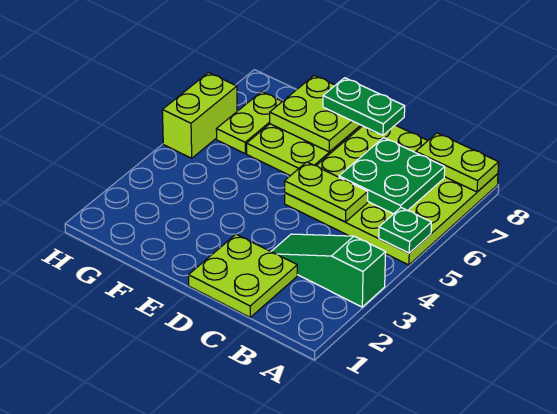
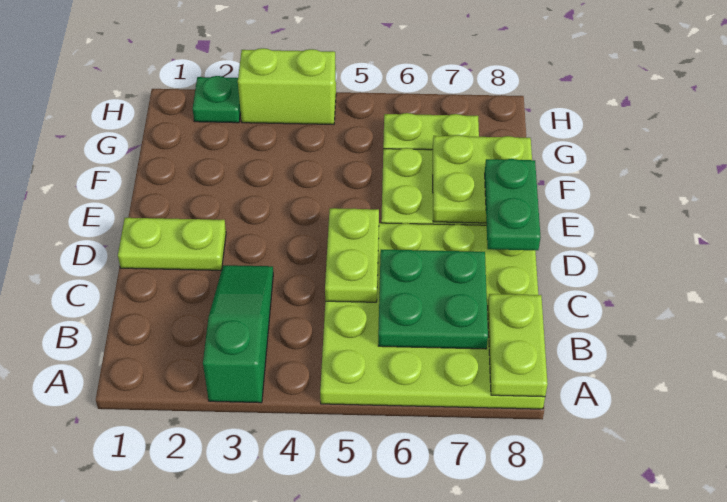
green plate A5 level 2 -> green plate H2 level 1
lime plate C1:D2 level 1 -> lime plate D1:D2 level 1
lime brick H5:H6 level 1 -> lime brick H3:H4 level 1

